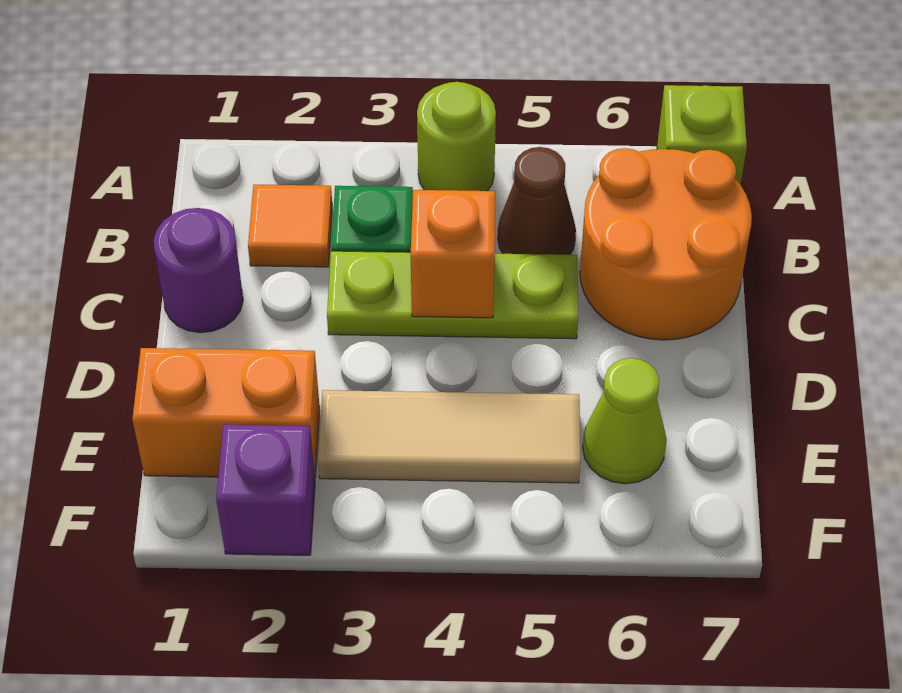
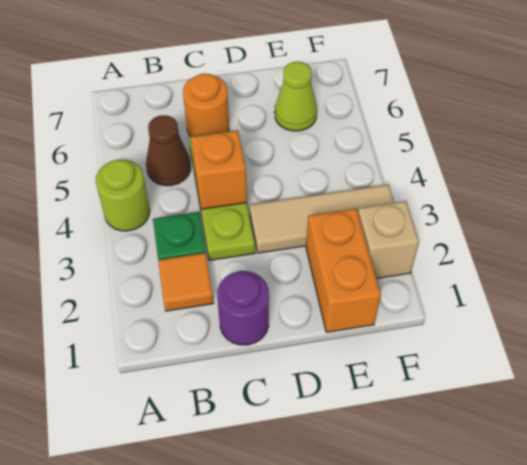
lime brick A7 level 1 -> none
orange round brick B6:C7 level 1 -> orange round brick C6 level 1
tan tile E3:E5 level 1 -> tan tile D3:F3 level 1
purple brick F2 level 1 -> tan brick F2 level 1

